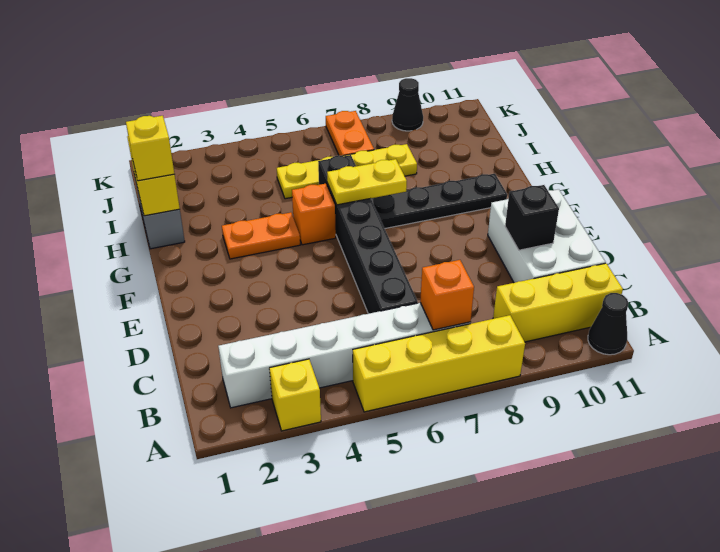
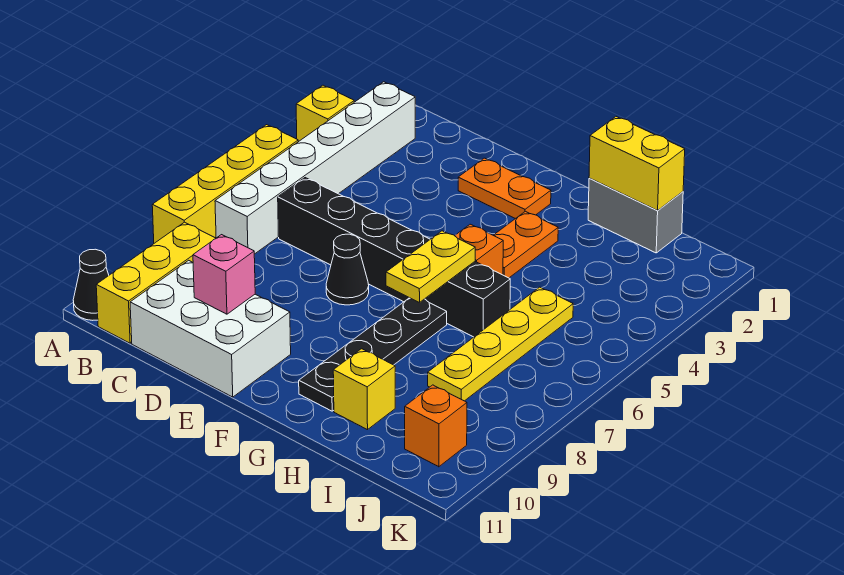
orange brick B7 level 2 -> orange brick J10 level 1
black brick D10 level 2 -> pink brick D10 level 2
yellow brick H1 level 3 -> yellow brick H10 level 1
orange plate J7:K7 level 1 -> orange plate E2:F2 level 1
black cone K9 level 1 -> black cone E7 level 1

